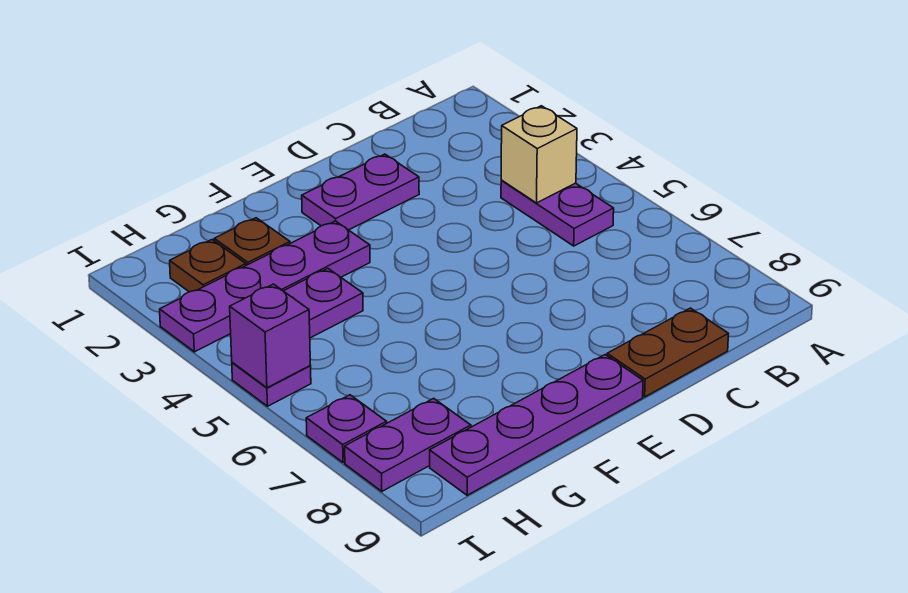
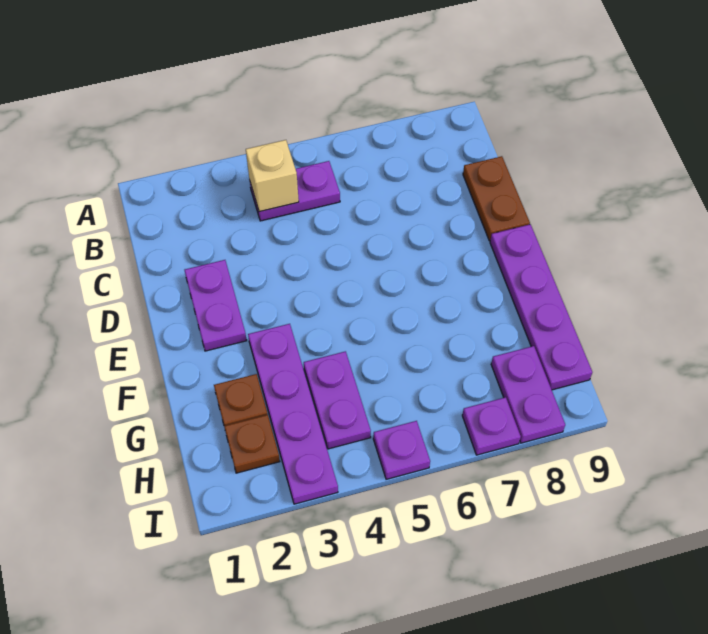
purple brick I5 level 2 -> none

